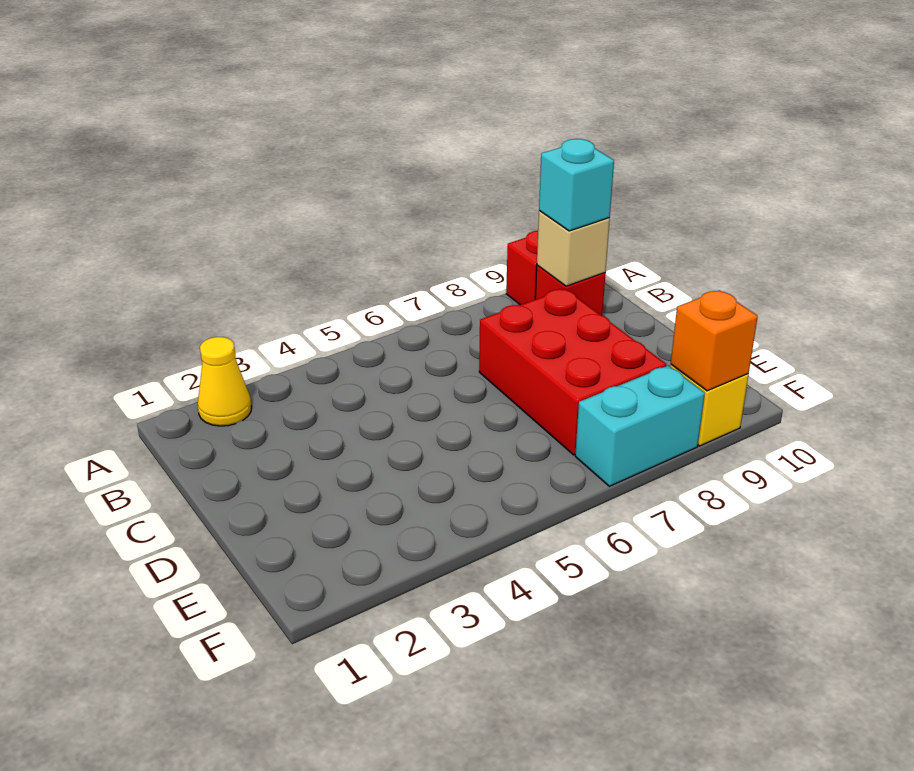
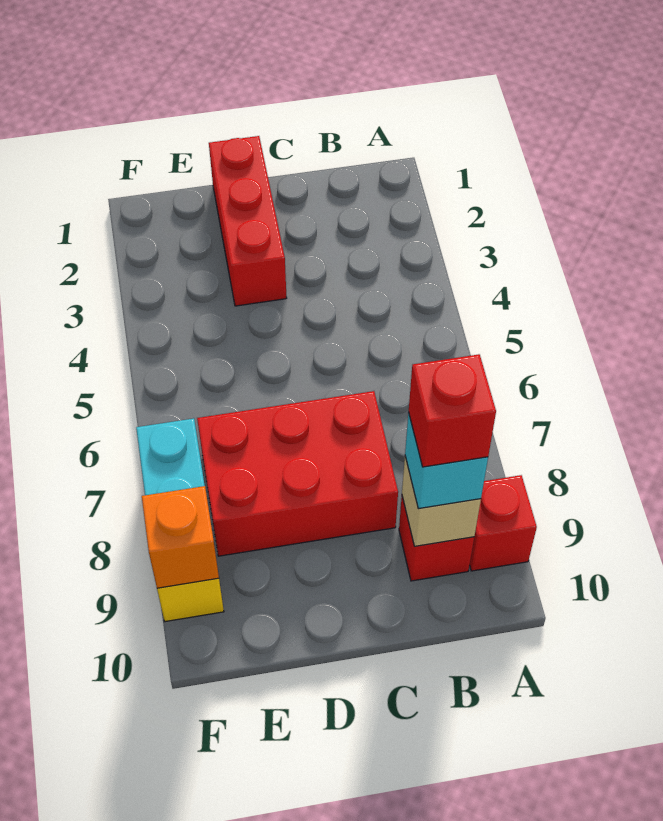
yellow cone A2 level 1 -> none
none -> red brick B9 level 4
none -> red brick D1:D3 level 1

